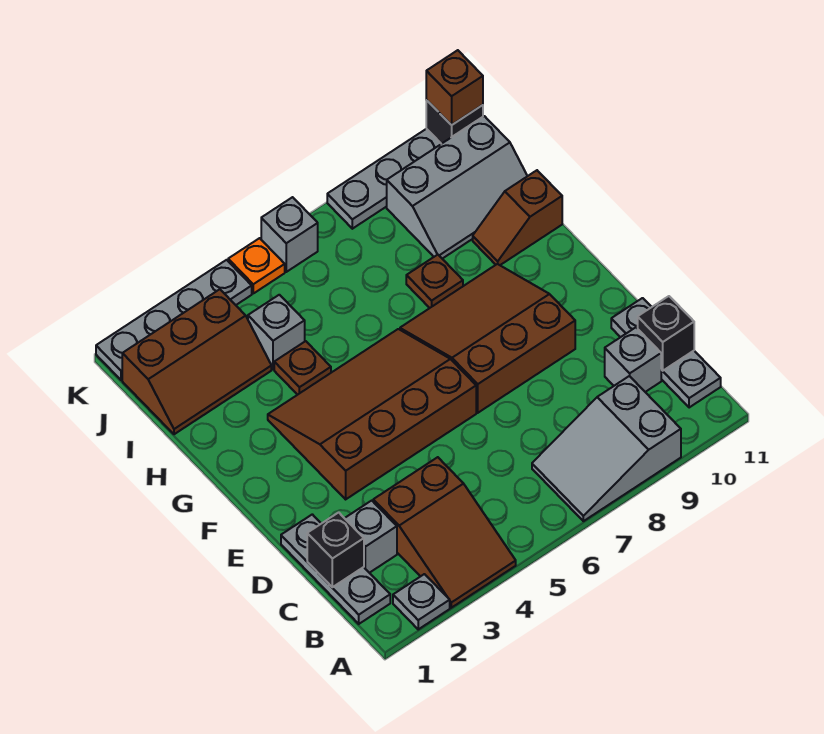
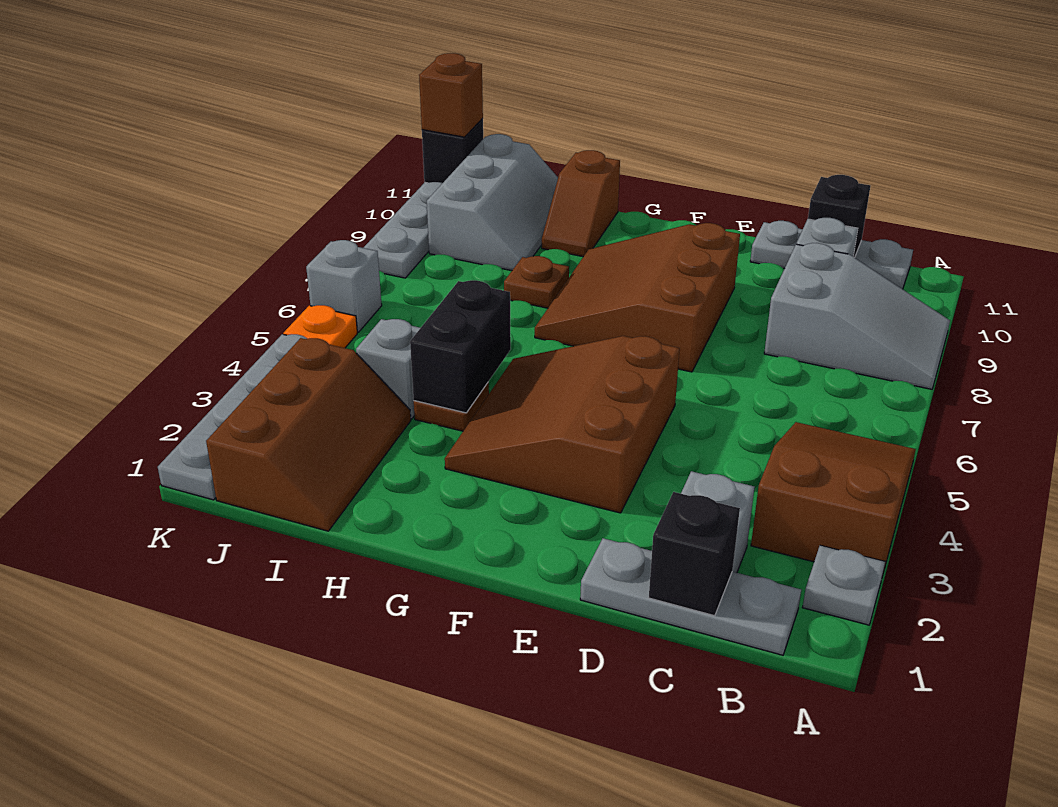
brown slope A3:C4 level 1 top C -> brown slope A3:B5 level 1 top 3
grey slope A7:B9 level 1 top 9 -> grey slope A8:C9 level 1 top C
brown slope E3:G6 level 1 top E -> brown slope E3:G5 level 1 top E
none -> black brick H4:H5 level 2

